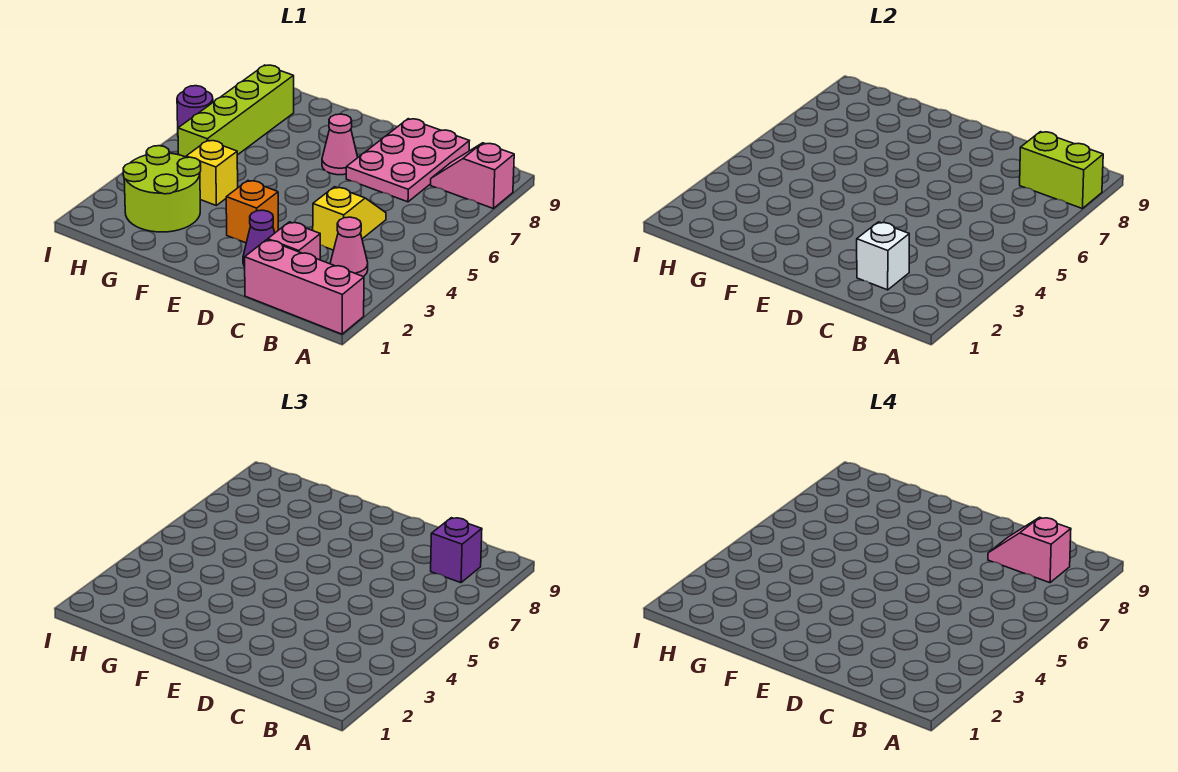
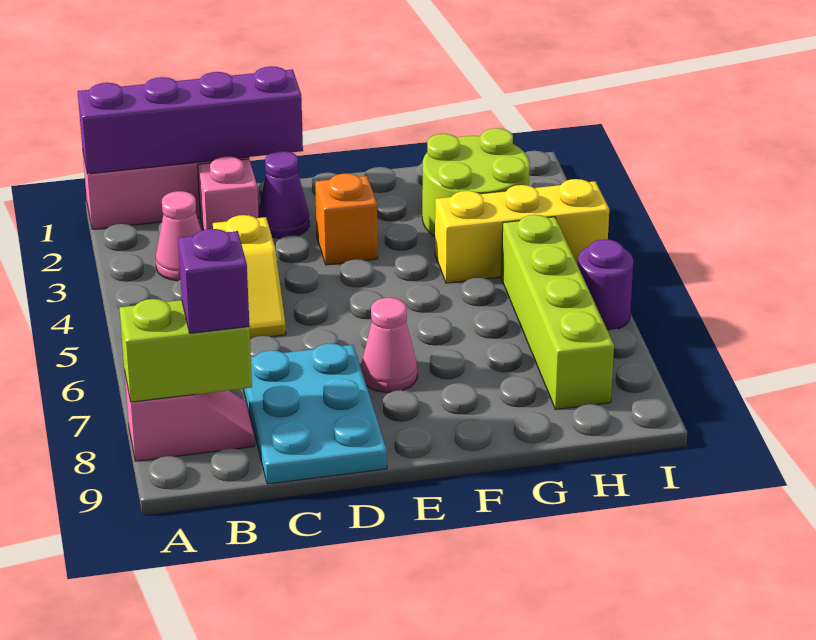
none -> purple brick A1:D1 level 2
pink slope B8:C8 level 4 top B -> none
white brick C2 level 2 -> none
pink plate C7:D9 level 1 -> cyan plate C7:D9 level 1
yellow brick G4 level 1 -> yellow brick G4:I4 level 1

